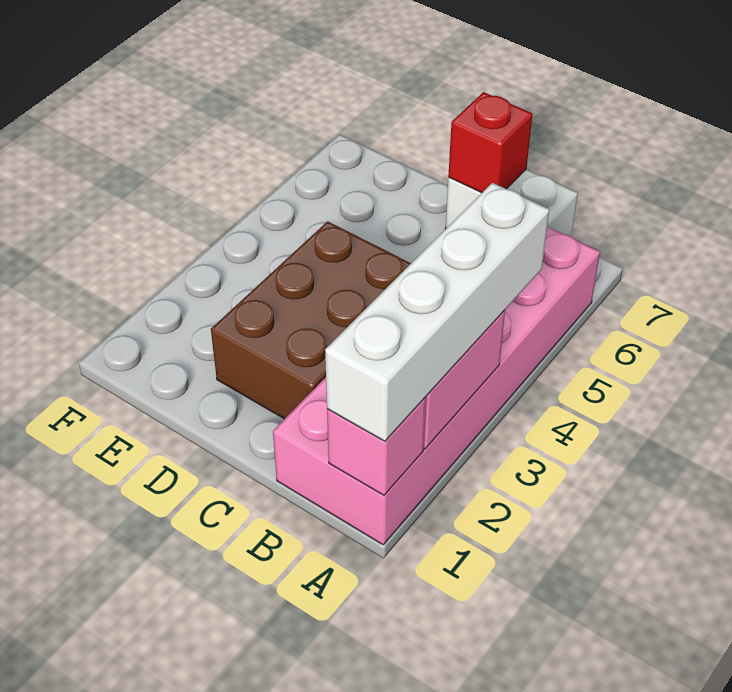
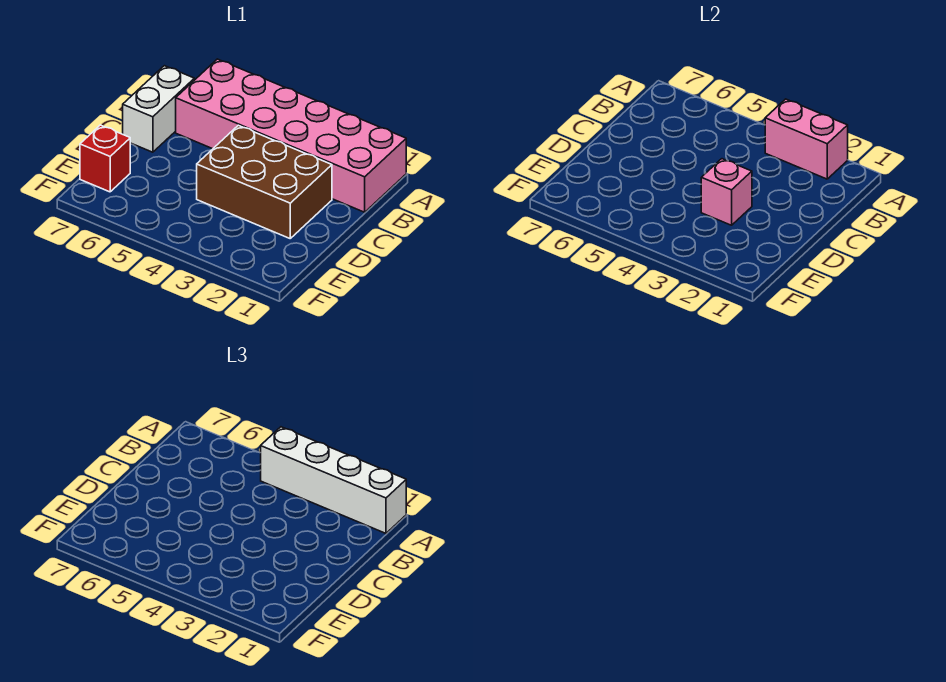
pink brick A1 level 2 -> pink brick D3 level 2
red brick C7 level 2 -> red brick E7 level 1

